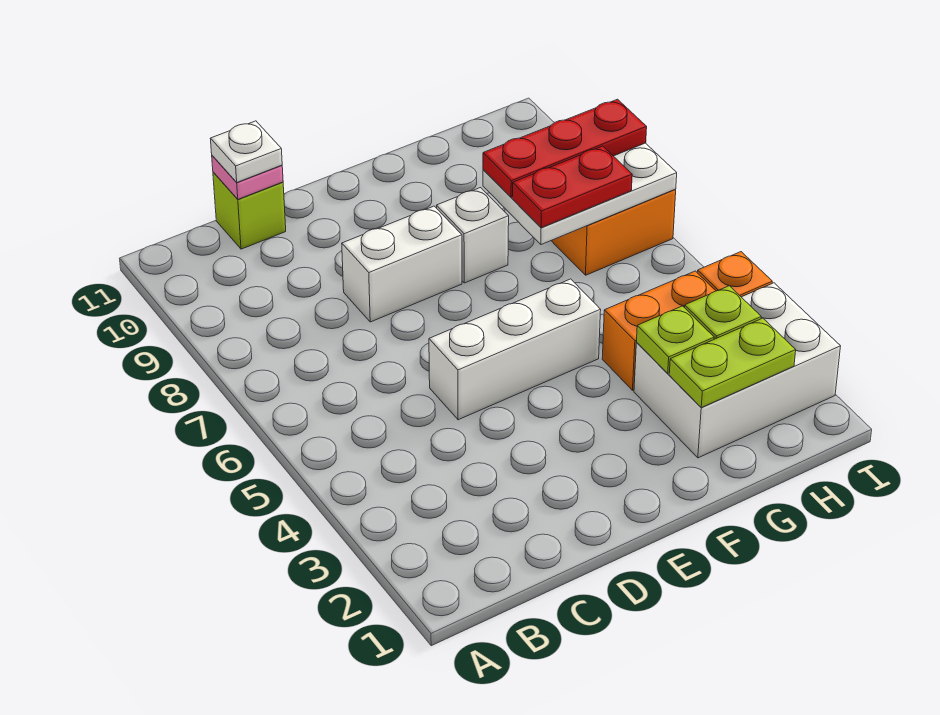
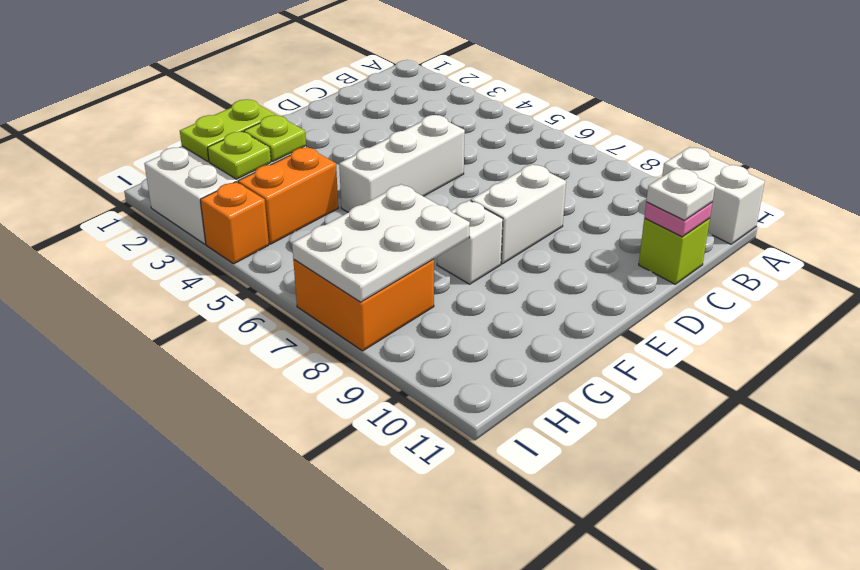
none -> white brick A10:A11 level 1
red plate G7:H7 level 3 -> none
red plate G8:I8 level 3 -> none

